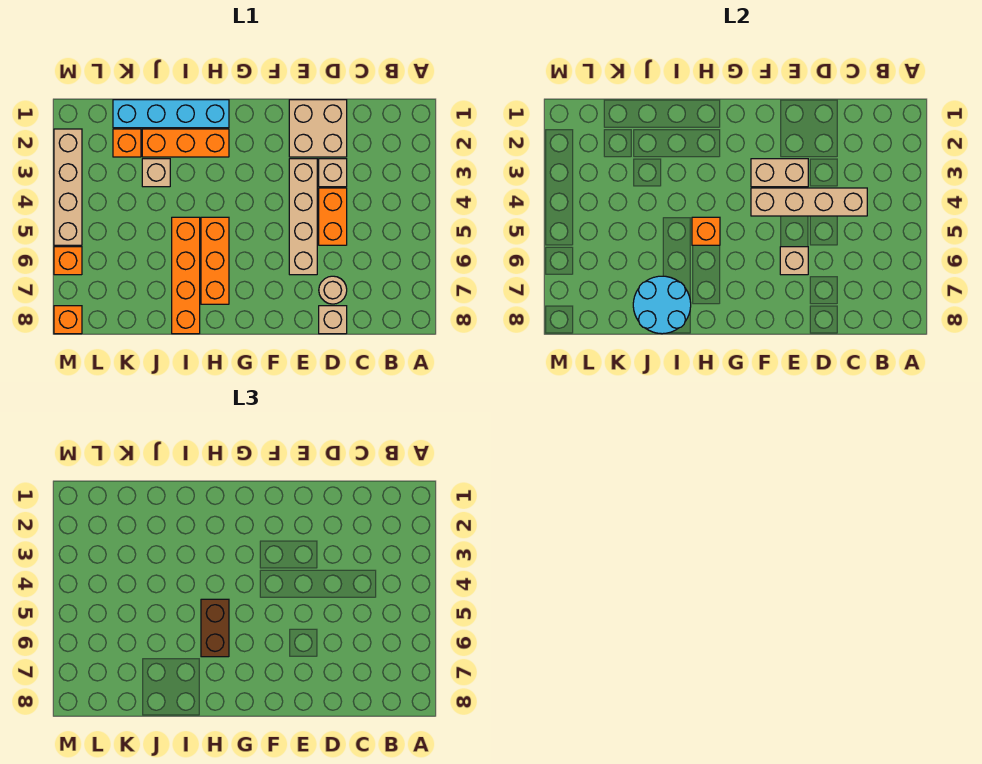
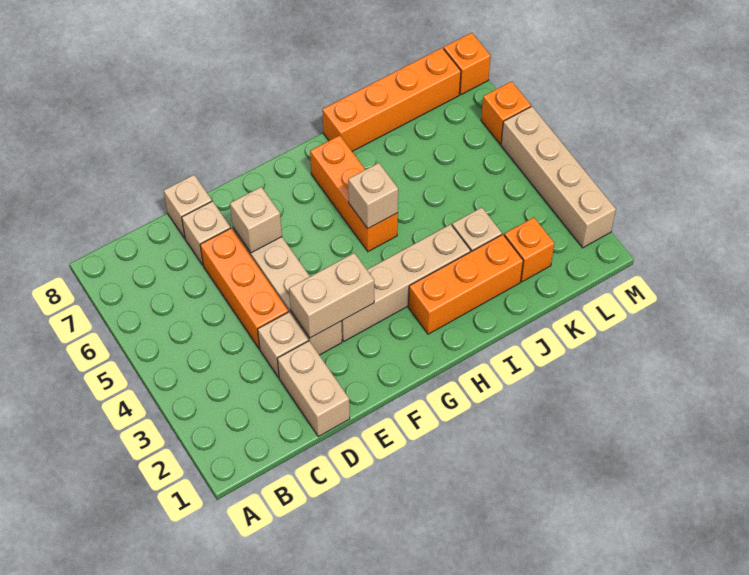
tan brick C4:F4 level 2 -> tan brick F3:I3 level 1
tan brick D1:E2 level 1 -> tan brick D1:D2 level 1
orange brick D4:D5 level 1 -> orange brick D4:D6 level 1
tan round brick D7 level 1 -> tan brick D7 level 1
cyan brick H1:K1 level 1 -> none
orange brick H5 level 2 -> tan brick H5 level 2
brown brick H5:H6 level 3 -> none
orange brick I5:I8 level 1 -> orange brick I8:L8 level 1
cyan round brick I7:J8 level 2 -> none

